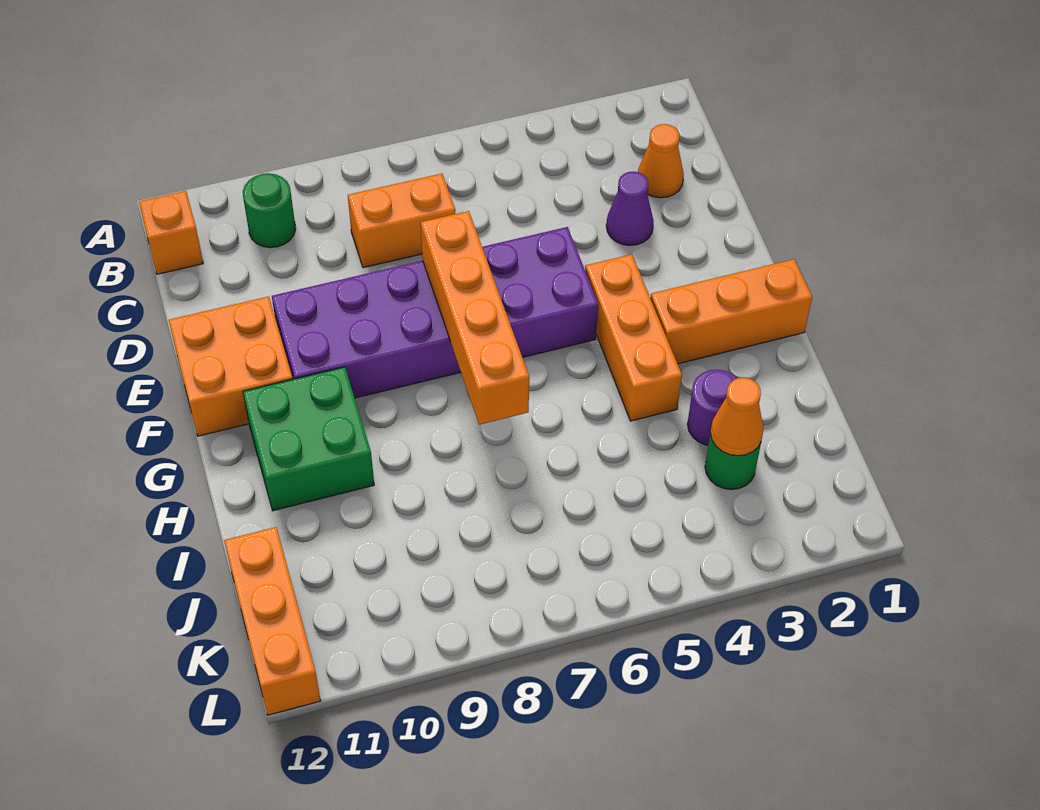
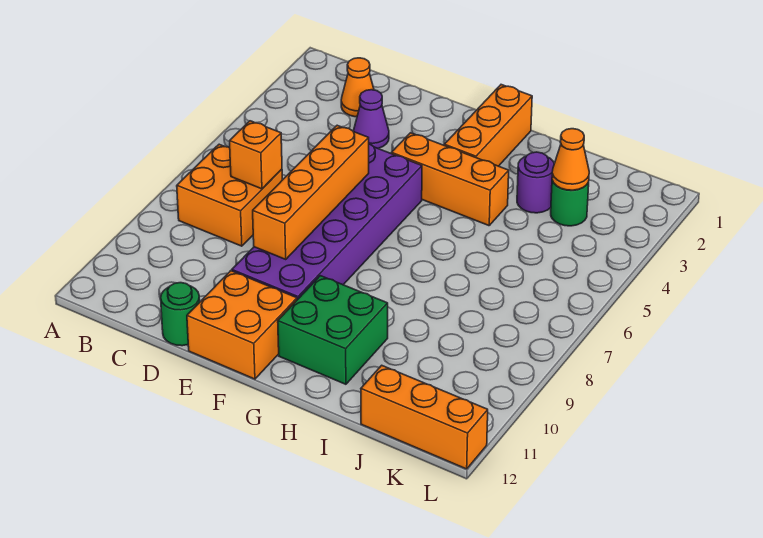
green round brick B10 level 1 -> green round brick D12 level 1
orange brick B12 level 1 -> orange brick C7 level 2
orange brick C7:C8 level 1 -> orange brick B7:C8 level 1
orange brick E7:H7 level 2 -> orange brick E6:E9 level 2

